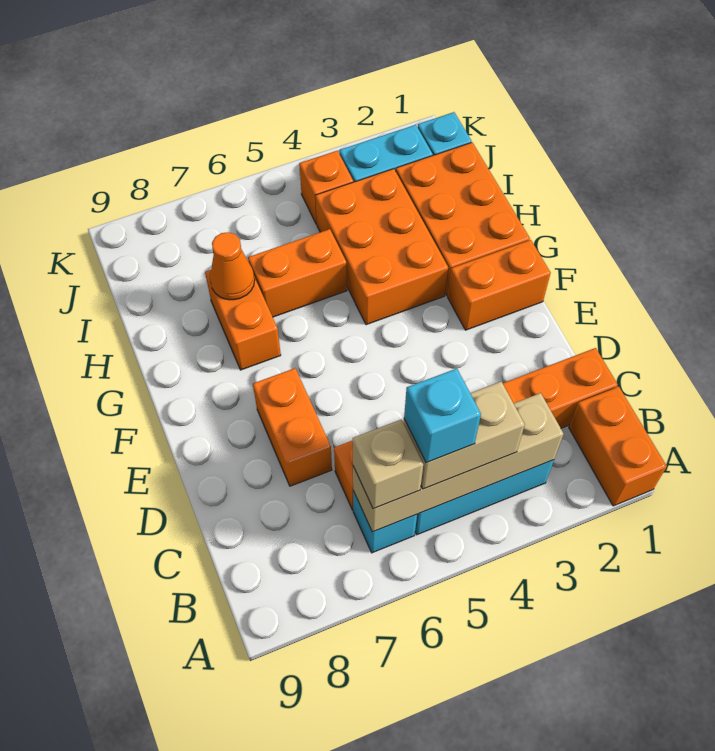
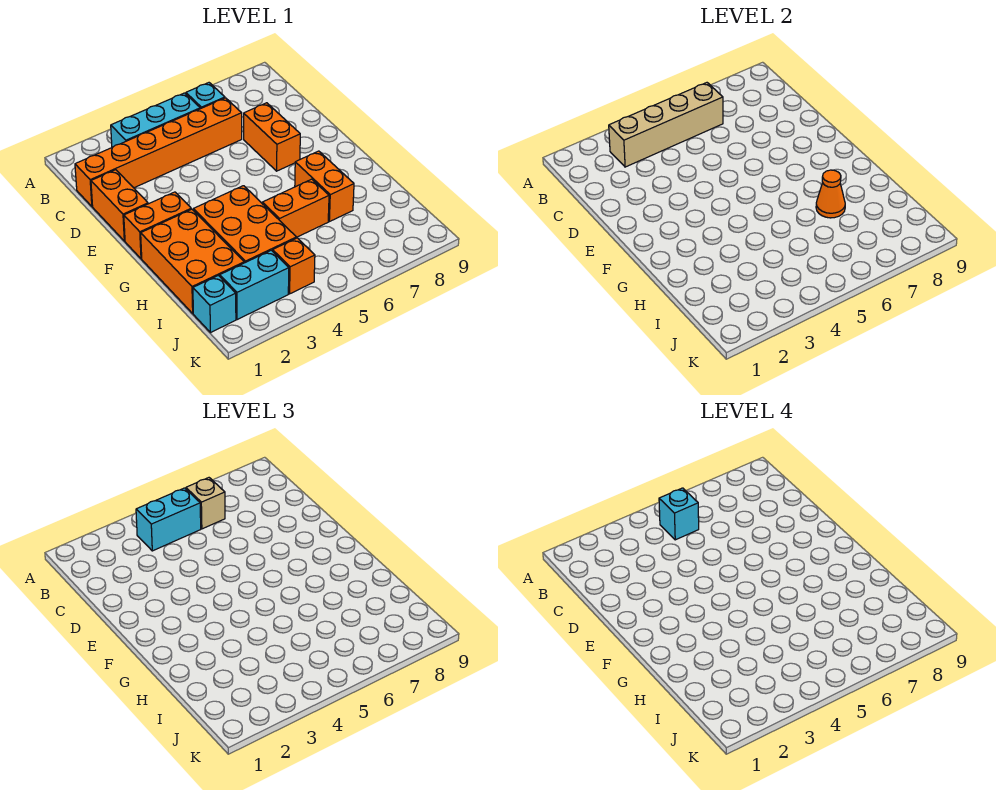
orange brick A1:B1 level 1 -> orange brick D1:E1 level 1
tan brick B4:B5 level 3 -> cyan brick B4:B5 level 3

